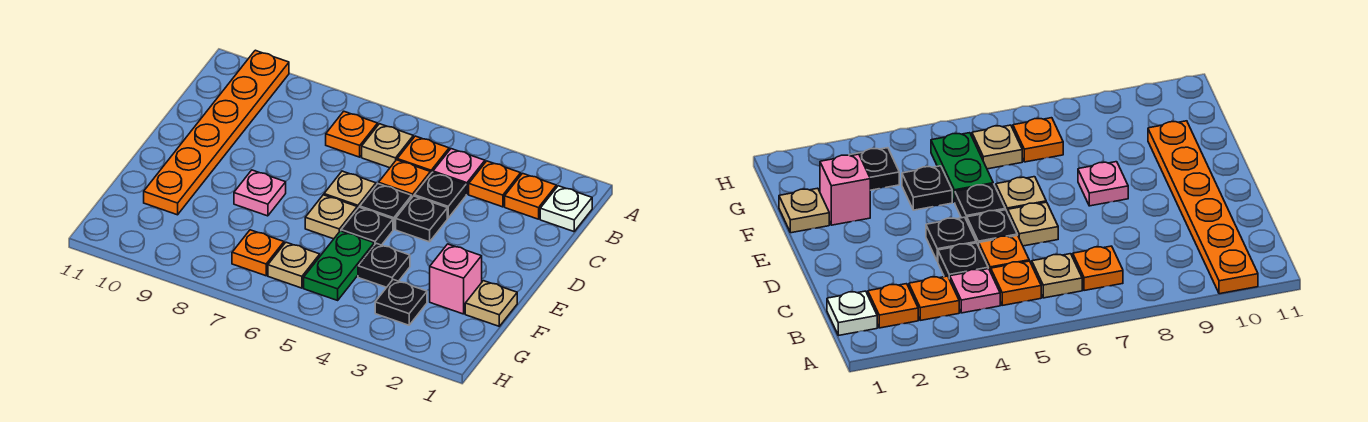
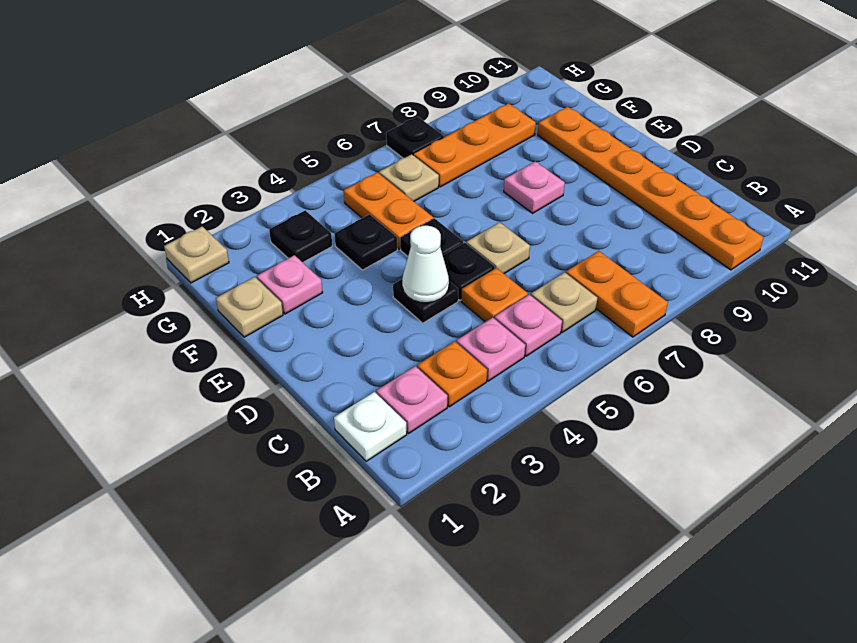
orange plate B2 level 1 -> pink plate B2 level 1
orange plate B5 level 1 -> pink plate B5 level 1
orange plate B7 level 1 -> orange plate A7:B7 level 1
black plate C4 level 1 -> black plate H7 level 1
none -> white cone D4 level 2
tan plate E6 level 1 -> tan plate H1 level 1
pink brick F2 level 1 -> pink plate F2 level 1
green plate F5:G5 level 1 -> orange plate F5:G5 level 1
orange plate G7 level 1 -> orange plate G7:G9 level 1

